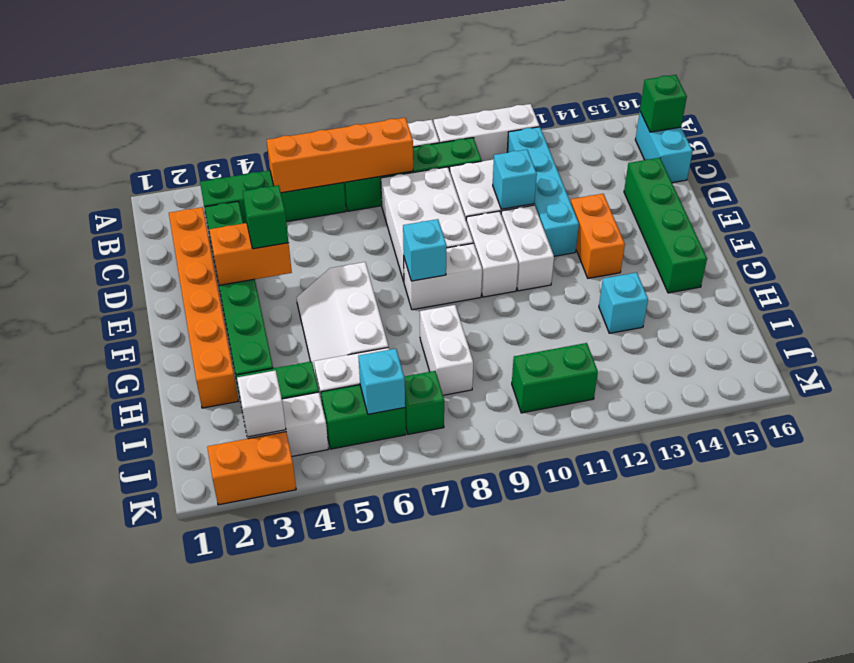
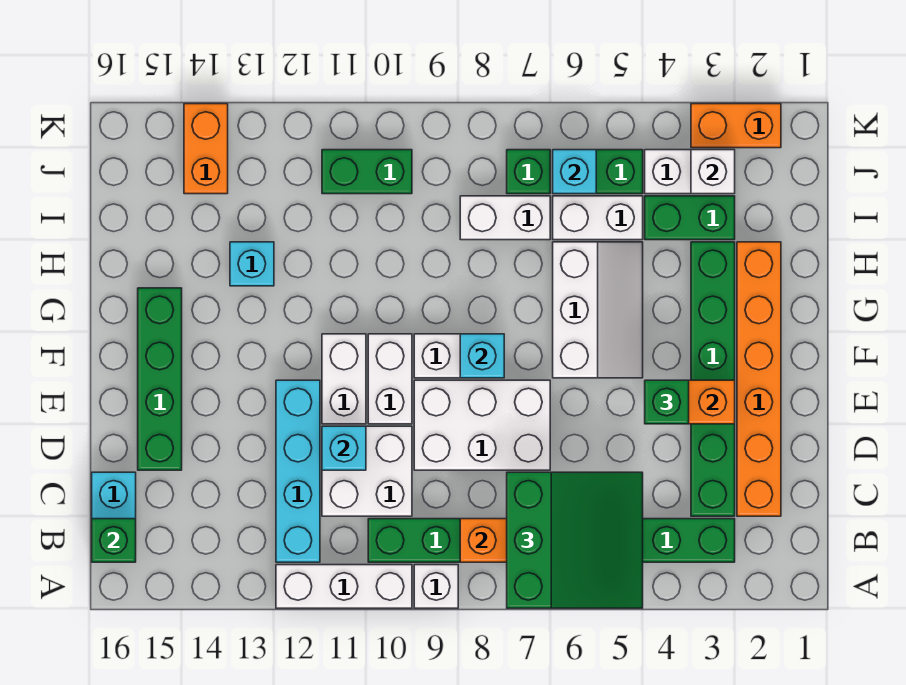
none -> green slope A5:C7 level 3 top 7
white brick C8:E9 level 1 -> white brick D7:E9 level 1
orange brick E13:F13 level 1 -> orange brick J14:K14 level 1
white brick H8:I8 level 1 -> white brick I7:I8 level 1

